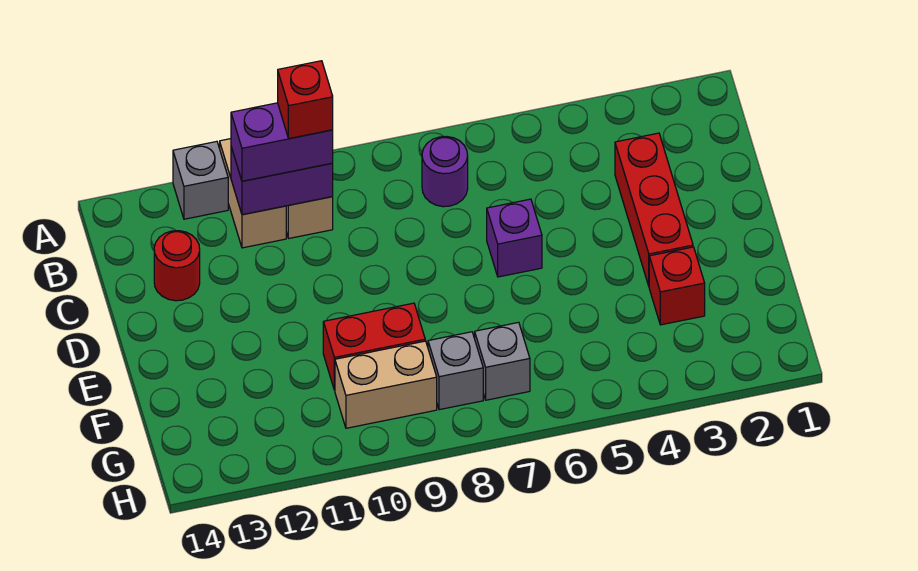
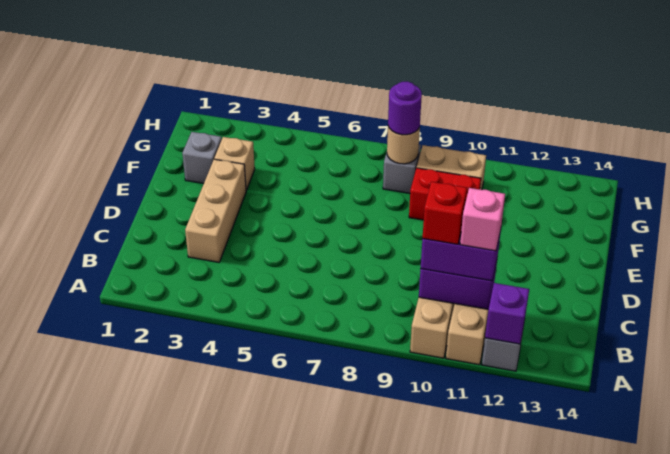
purple round brick B7 level 1 -> purple round brick G8 level 3
none -> pink brick B11 level 4
red brick C3:E3 level 1 -> tan brick C3:E3 level 1
red round brick C13 level 1 -> none
purple brick D6 level 1 -> purple brick A12 level 2
red brick F3 level 1 -> tan brick F3 level 1
grey brick G7 level 1 -> grey brick F2 level 1
none -> tan round brick G8 level 2

